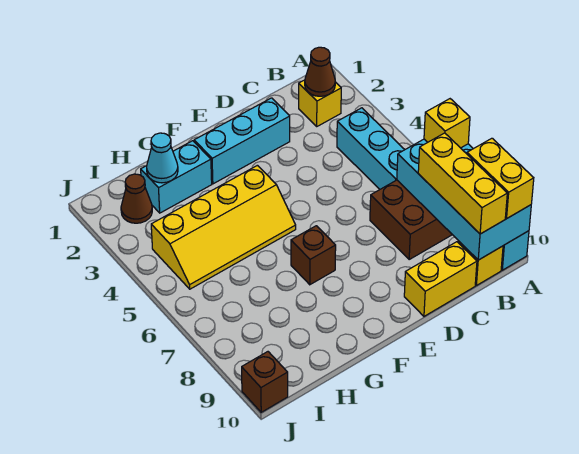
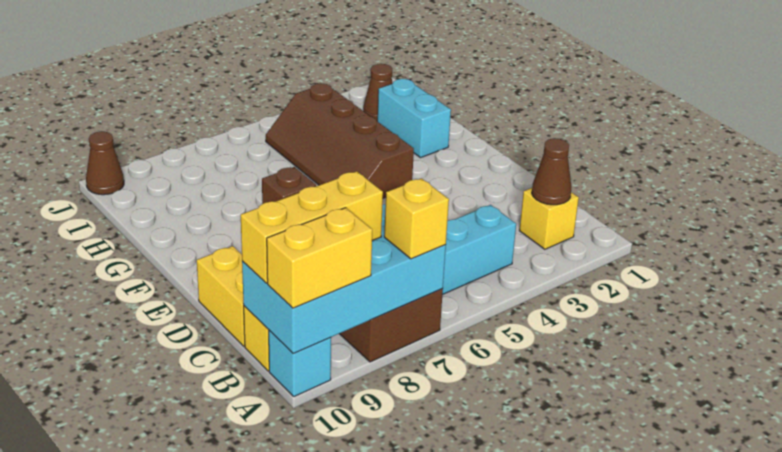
cyan brick D2:F2 level 1 -> none
yellow slope F4:I5 level 1 top 4 -> brown slope F4:I5 level 1 top 4
cyan cone H2 level 2 -> none
brown brick J10 level 1 -> brown cone J10 level 1

